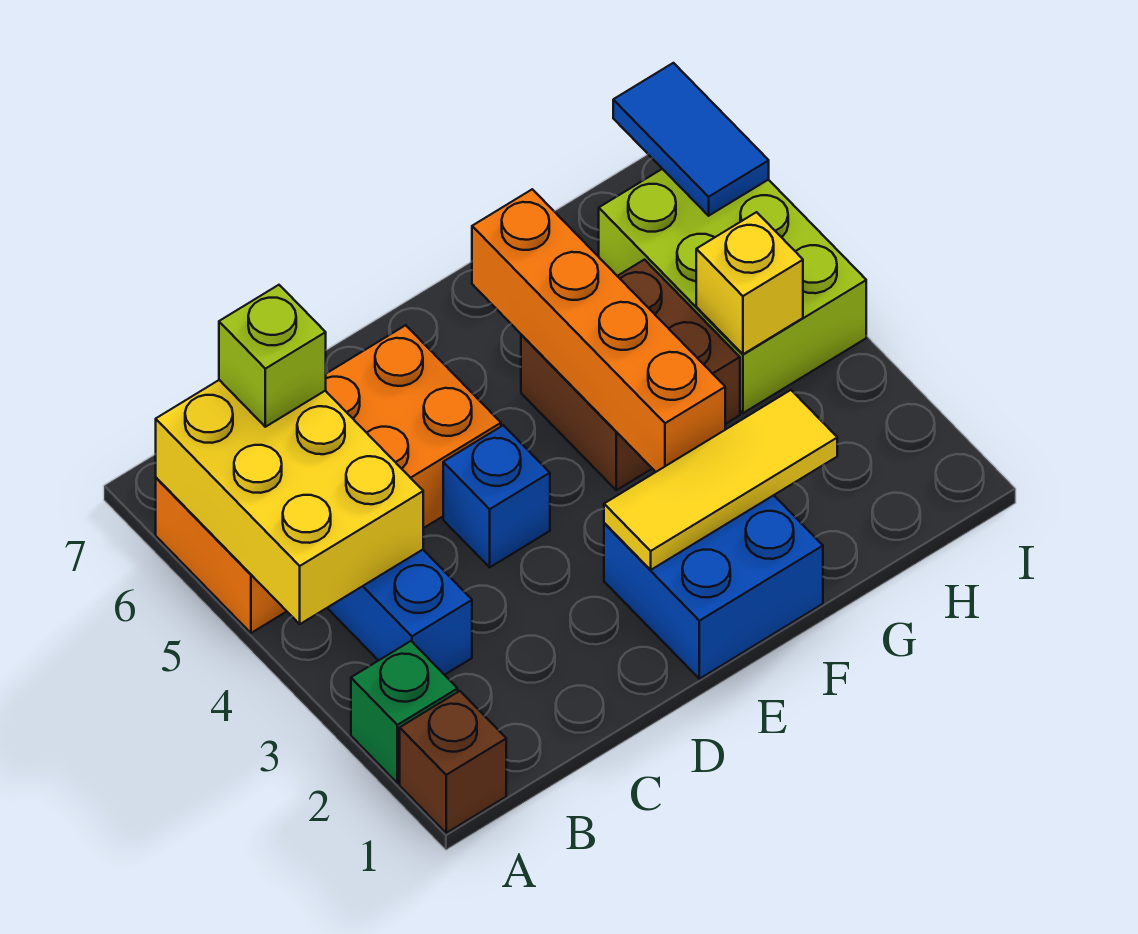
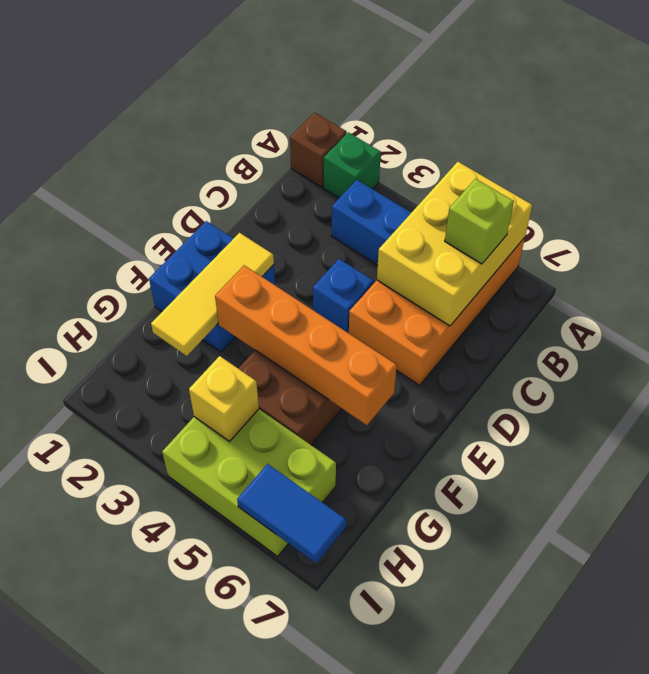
yellow brick A4:B6 level 2 -> yellow brick A5:C6 level 2

